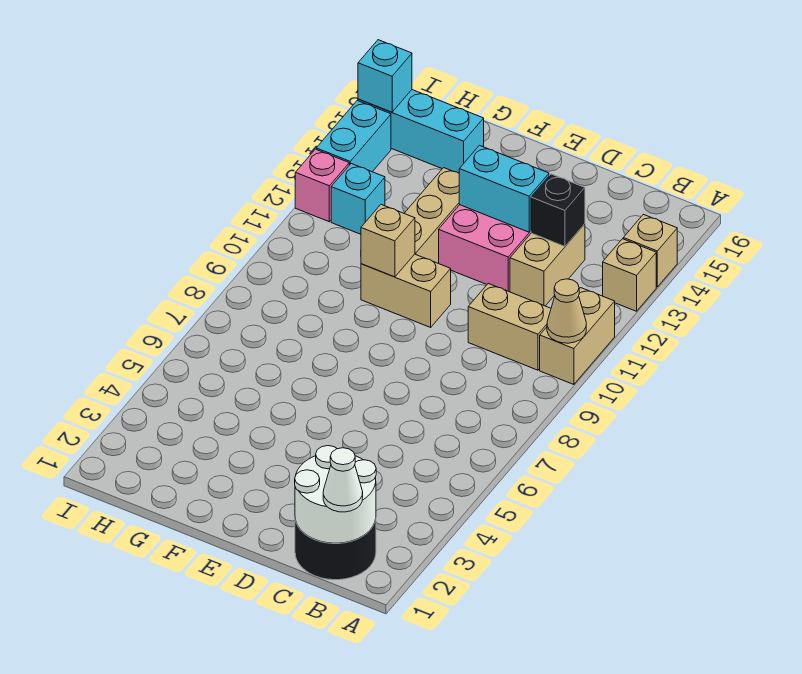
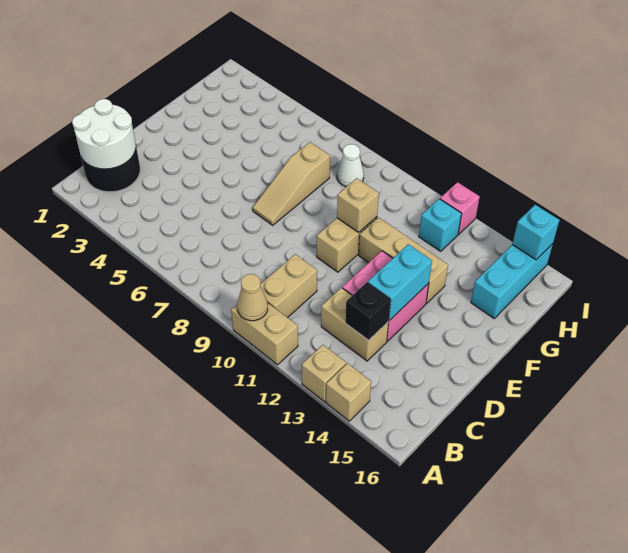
white cone B1 level 3 -> white cone H8 level 1
none -> tan slope E7:G7 level 1 top G
cyan brick I13:I14 level 1 -> none

